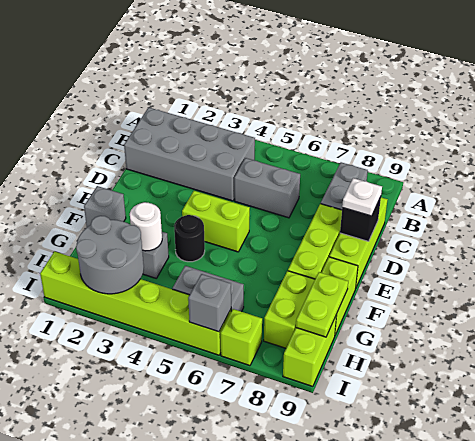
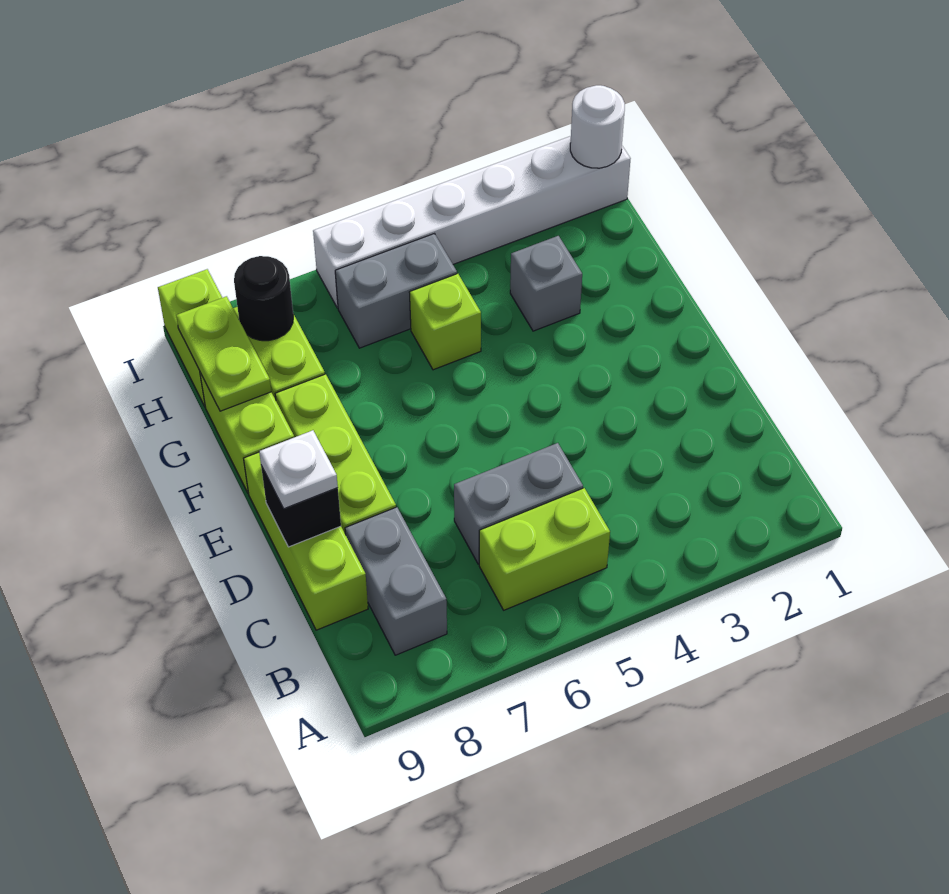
grey brick B1:C4 level 1 -> none
lime brick E4:E5 level 1 -> lime brick B5:B6 level 1
grey brick F1 level 1 -> none
black round brick F4 level 1 -> black round brick H8 level 2
white round brick G3 level 2 -> white round brick I1 level 2
grey round brick H2:I3 level 2 -> none
lime brick I1:I6 level 1 -> white brick I1:I6 level 1
grey brick I6 level 2 -> none
lime brick I7 level 1 -> lime brick G5 level 1

